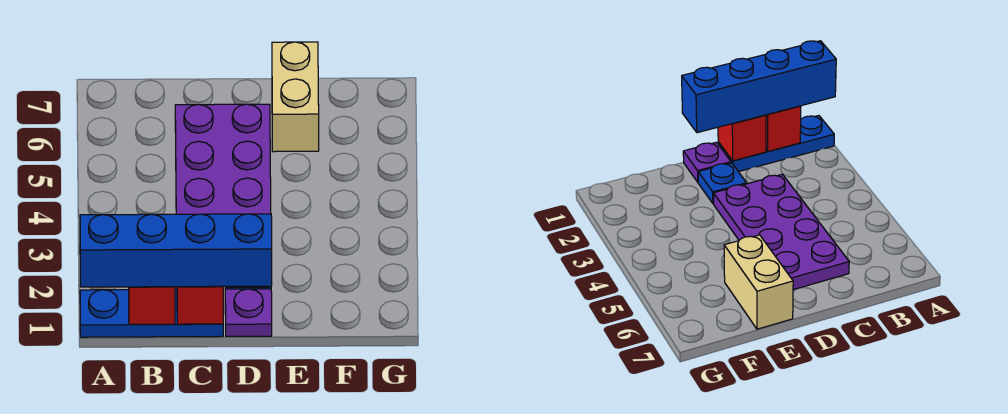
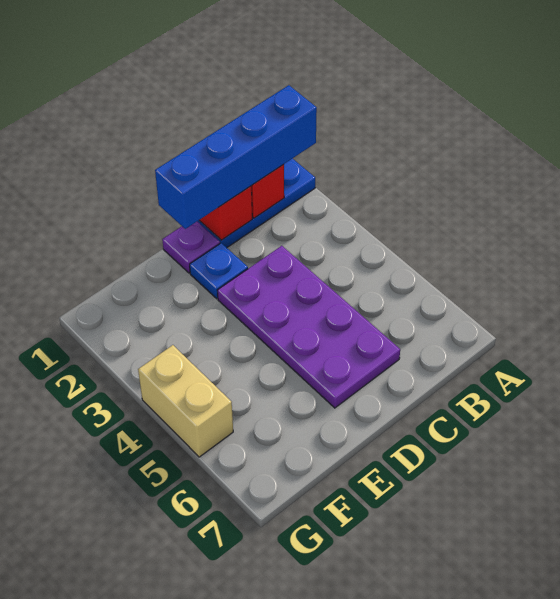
tan brick E6:E7 level 1 -> tan brick G4:G5 level 1

